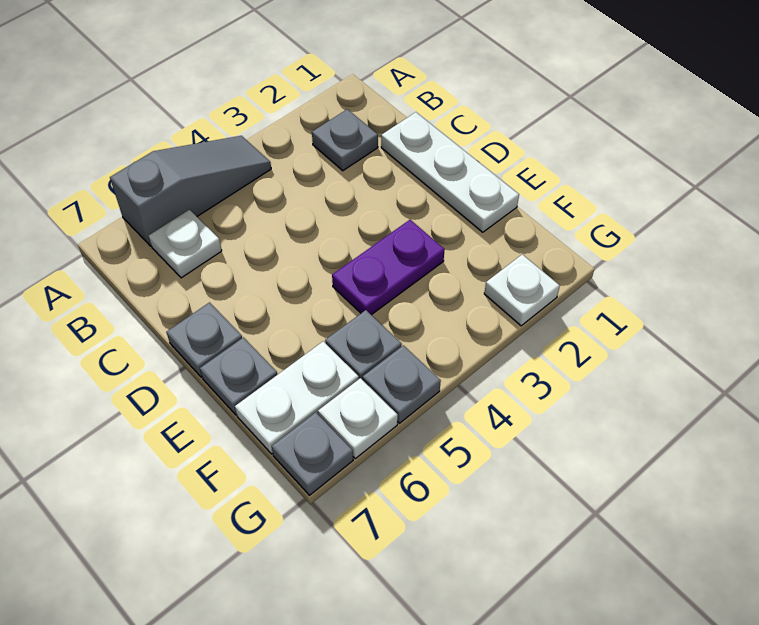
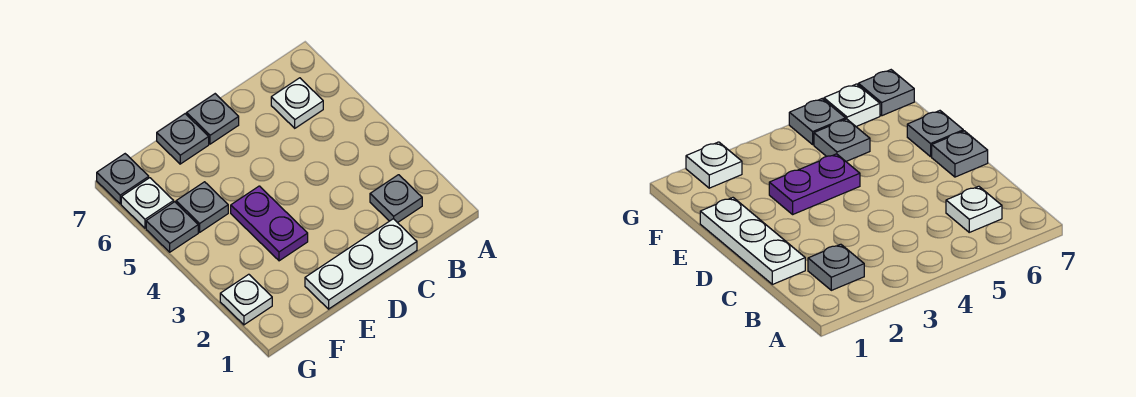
grey slope A4:A6 level 1 top 6 -> none
white plate F6:F7 level 1 -> none

